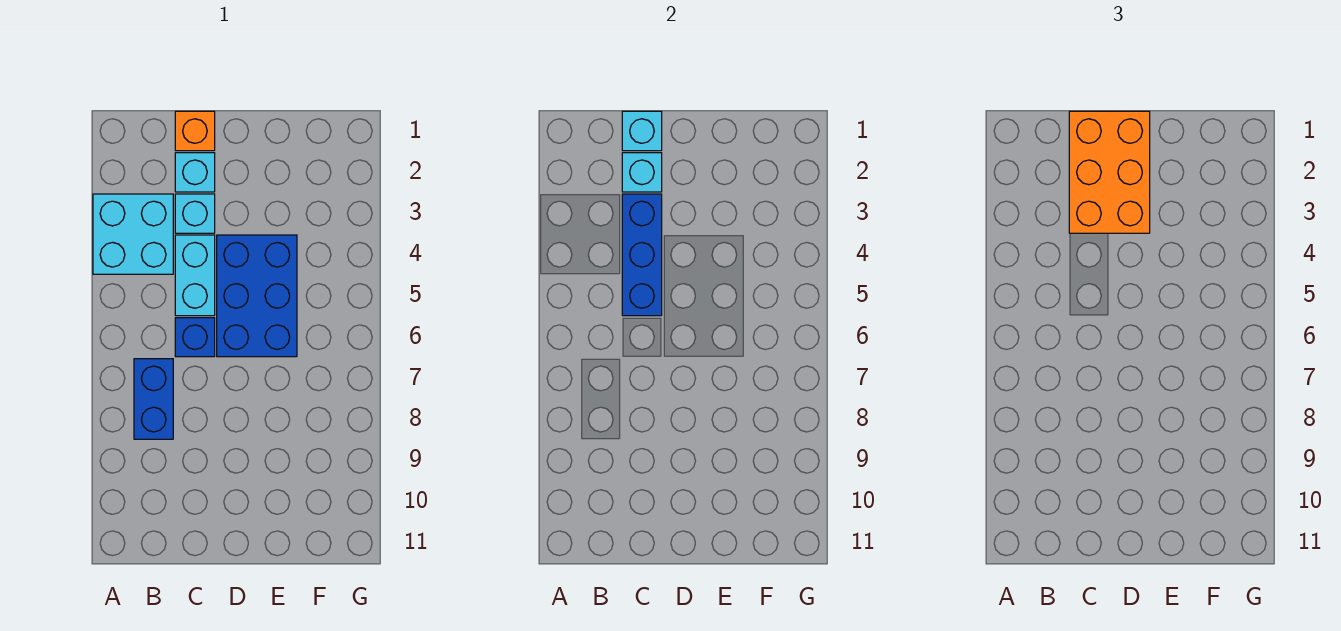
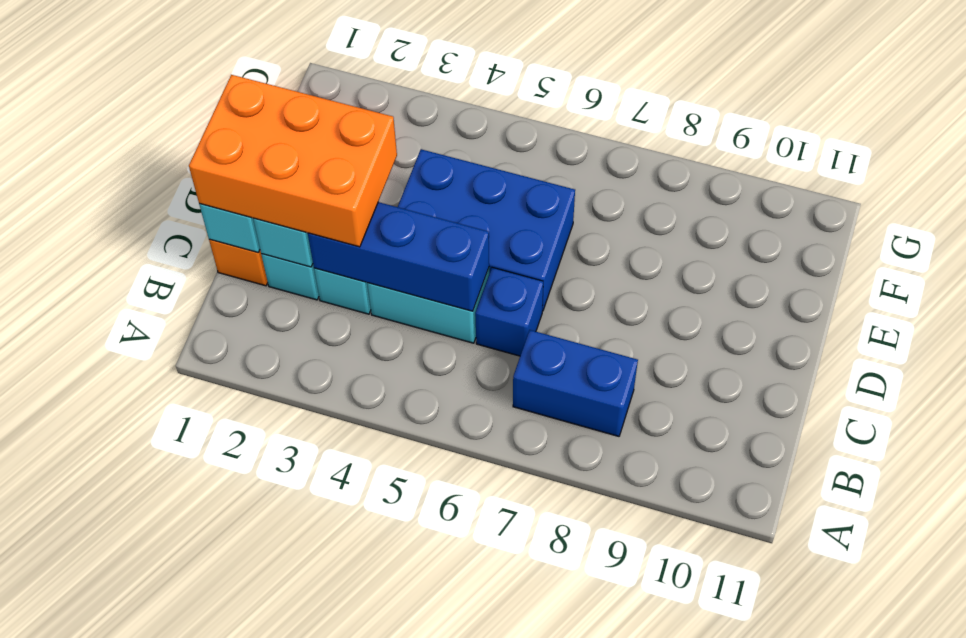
cyan brick A3:B4 level 1 -> none

